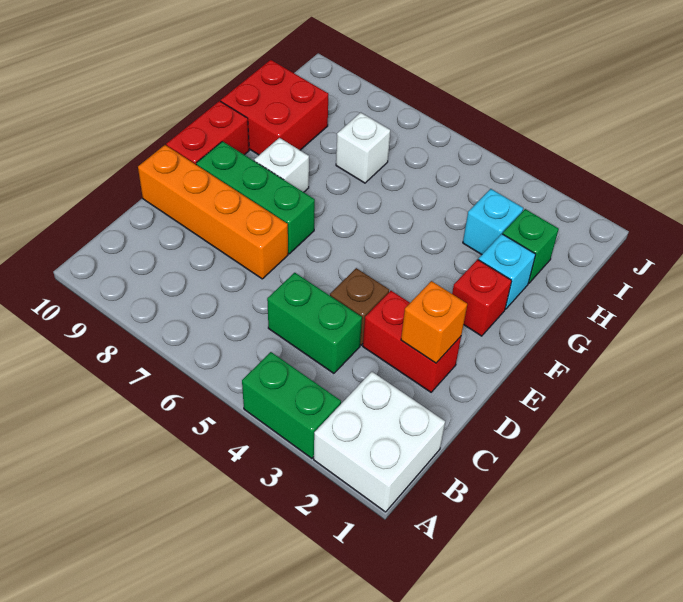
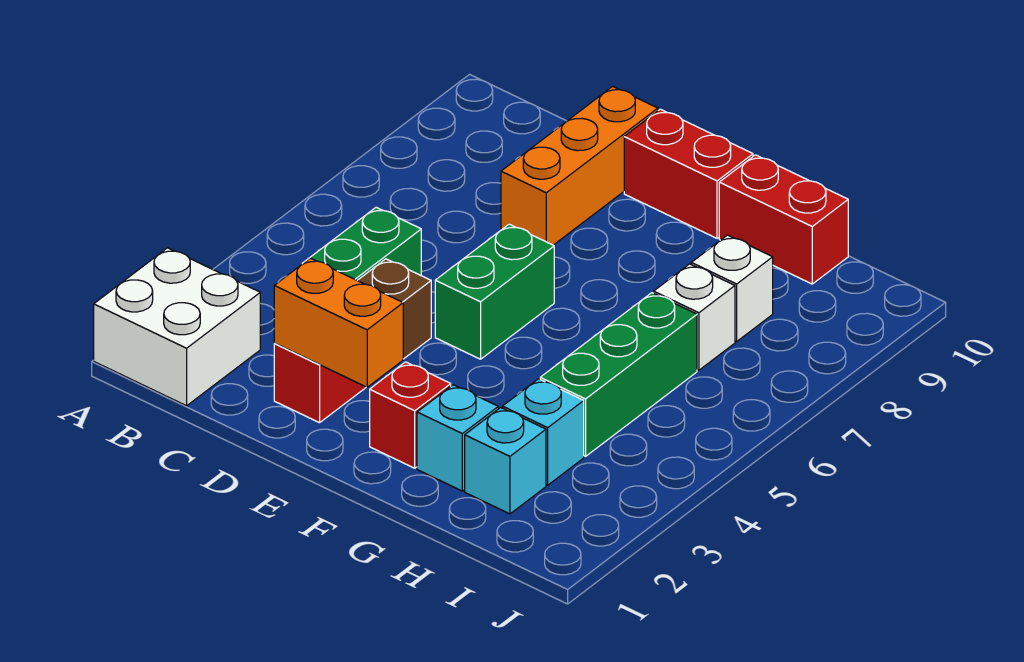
green brick A3:A4 level 1 -> green brick E5:E6 level 1
orange brick D2 level 2 -> orange brick D2:E2 level 2
orange brick D7:D10 level 1 -> orange brick D8:D10 level 1
green brick E7:E9 level 1 -> green brick H4:H6 level 1
white brick F8 level 1 -> white brick H8 level 1
red brick G9:H10 level 1 -> red brick G10:H10 level 1
green brick H2 level 1 -> cyan brick H2 level 1

